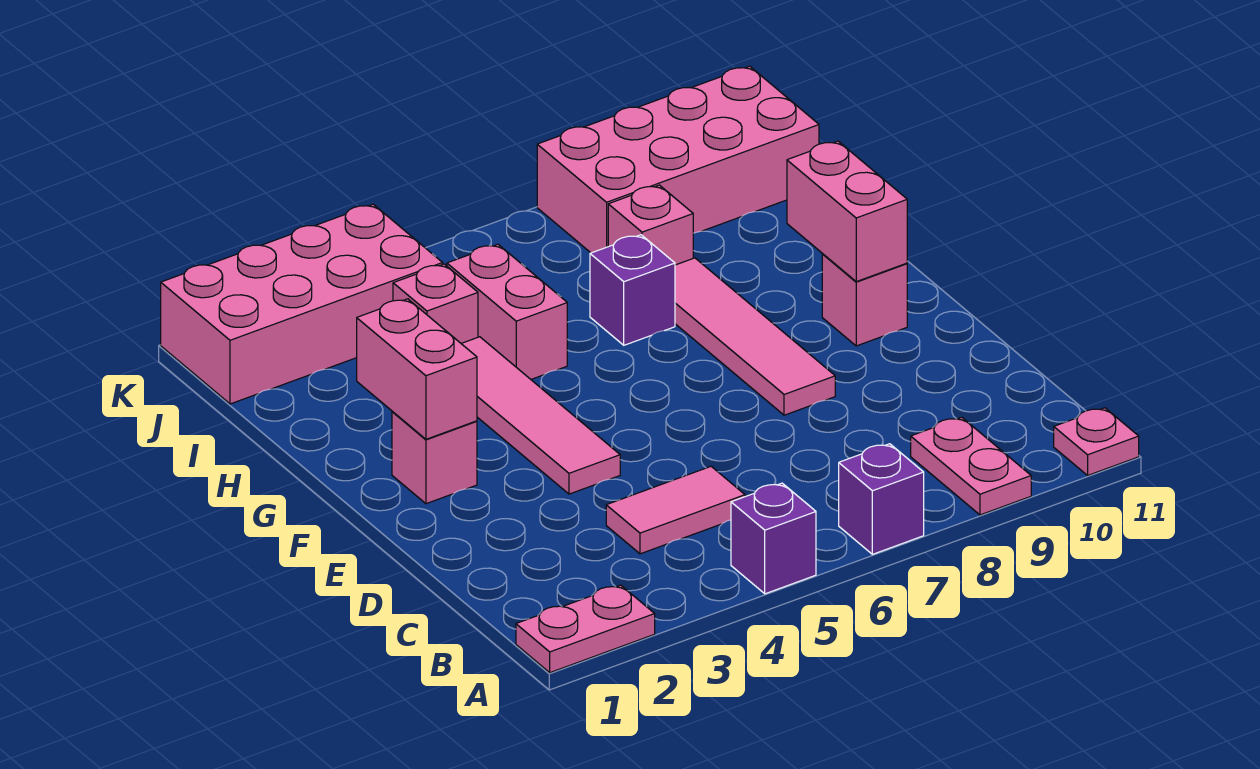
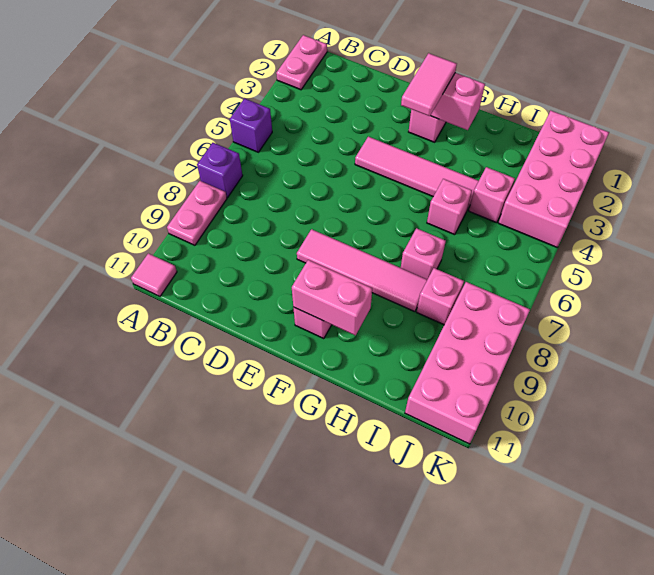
pink plate A9:B9 level 1 -> pink plate A8:A9 level 1
pink plate A11 level 1 -> pink tile A11 level 1
pink tile C4:C5 level 1 -> pink tile F2:F3 level 3
pink brick H5:I5 level 1 -> pink brick H5 level 1
purple brick H7 level 1 -> pink brick H7 level 1

